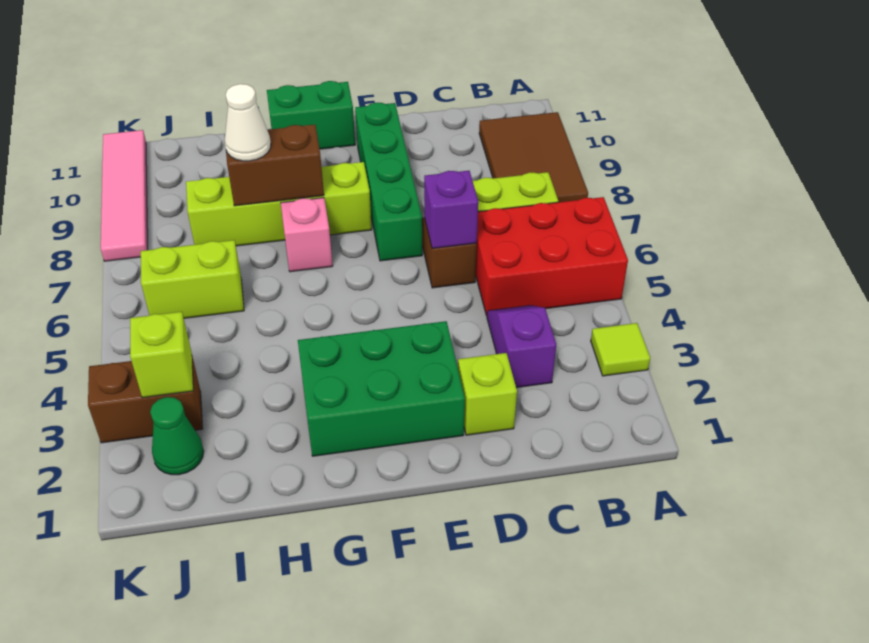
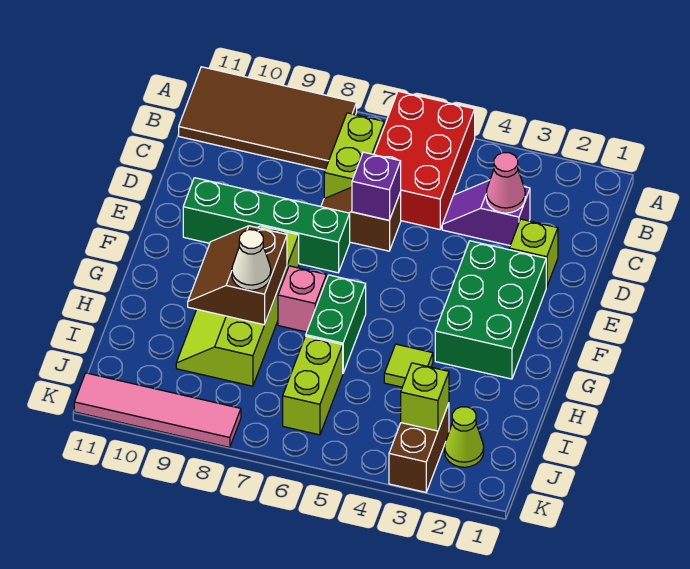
lime tile A3 level 1 -> lime tile H4 level 1
brown tile A8:B10 level 1 -> brown tile A8:B11 level 1
none -> pink cone C3 level 2
green brick F11:G11 level 1 -> green brick G6:H6 level 1
green cone J2 level 1 -> lime cone J2 level 1

